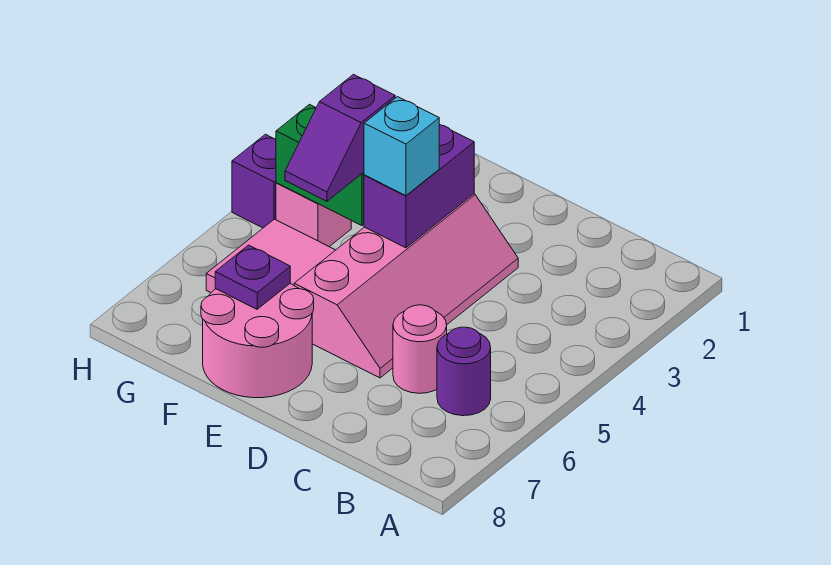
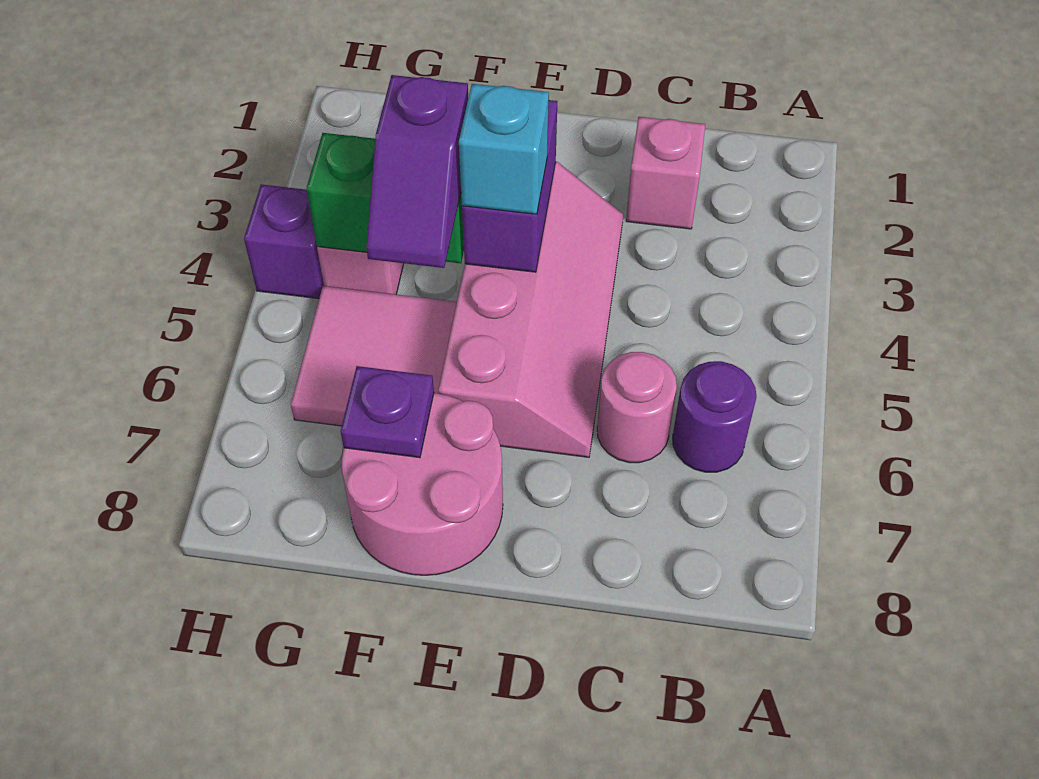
none -> pink brick C2 level 1

